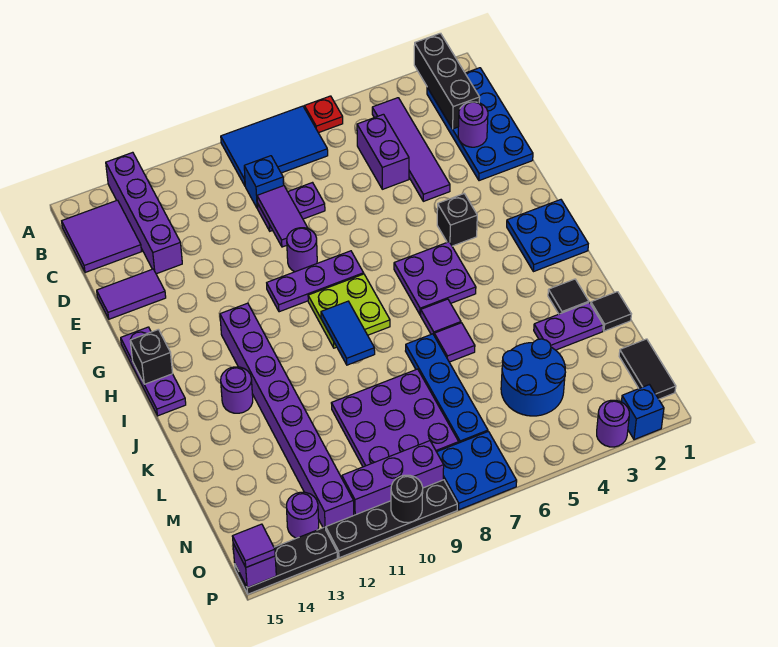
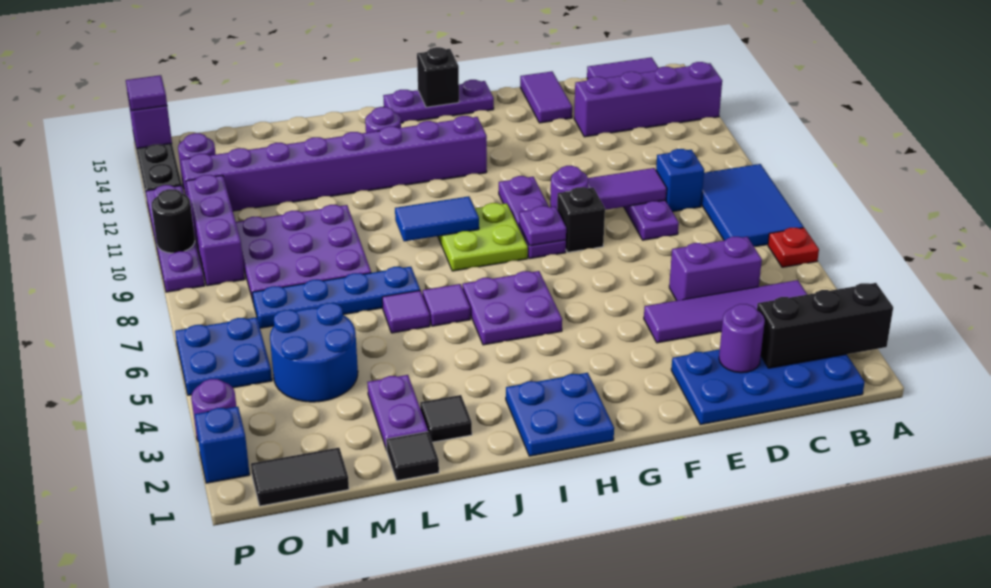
black brick G4 level 1 -> black brick F8 level 1
none -> purple plate G8 level 2
blue plate O7:P8 level 1 -> blue plate O5:P6 level 1
black plate P9:P12 level 1 -> purple plate P9:P12 level 1

